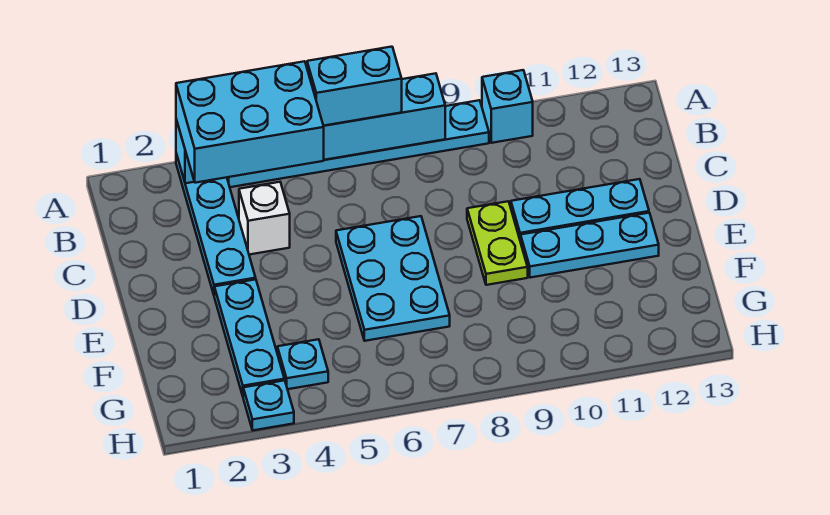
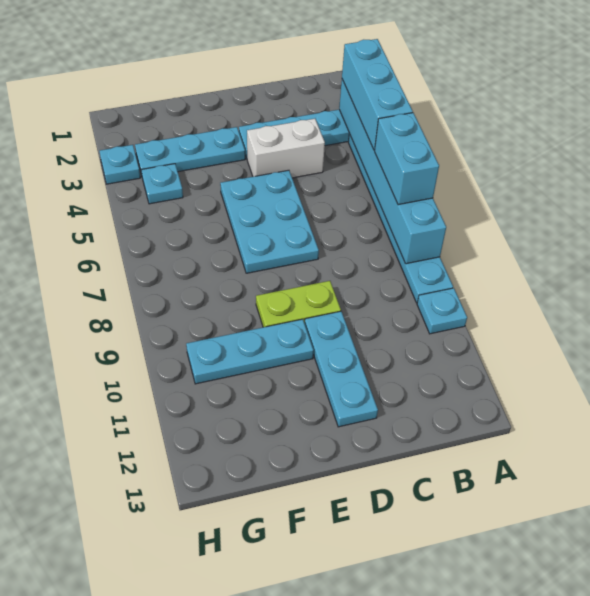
cyan brick A3:B5 level 3 -> cyan brick A3:A5 level 3
cyan brick A10 level 1 -> cyan plate A10 level 1
white brick C4 level 1 -> white brick C4:D4 level 1
cyan plate D6:F7 level 1 -> cyan plate D5:E7 level 1
cyan plate E10:E12 level 1 -> cyan plate E10:G10 level 1

